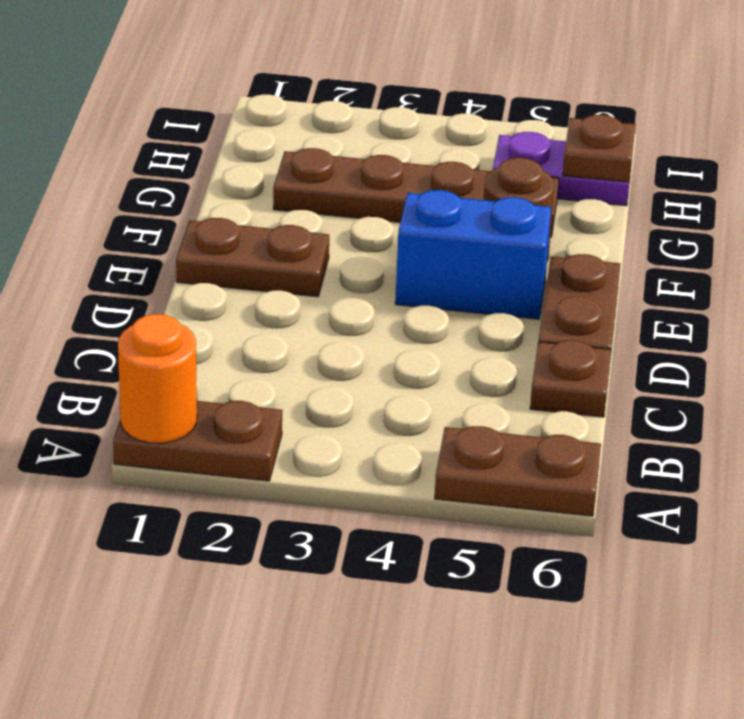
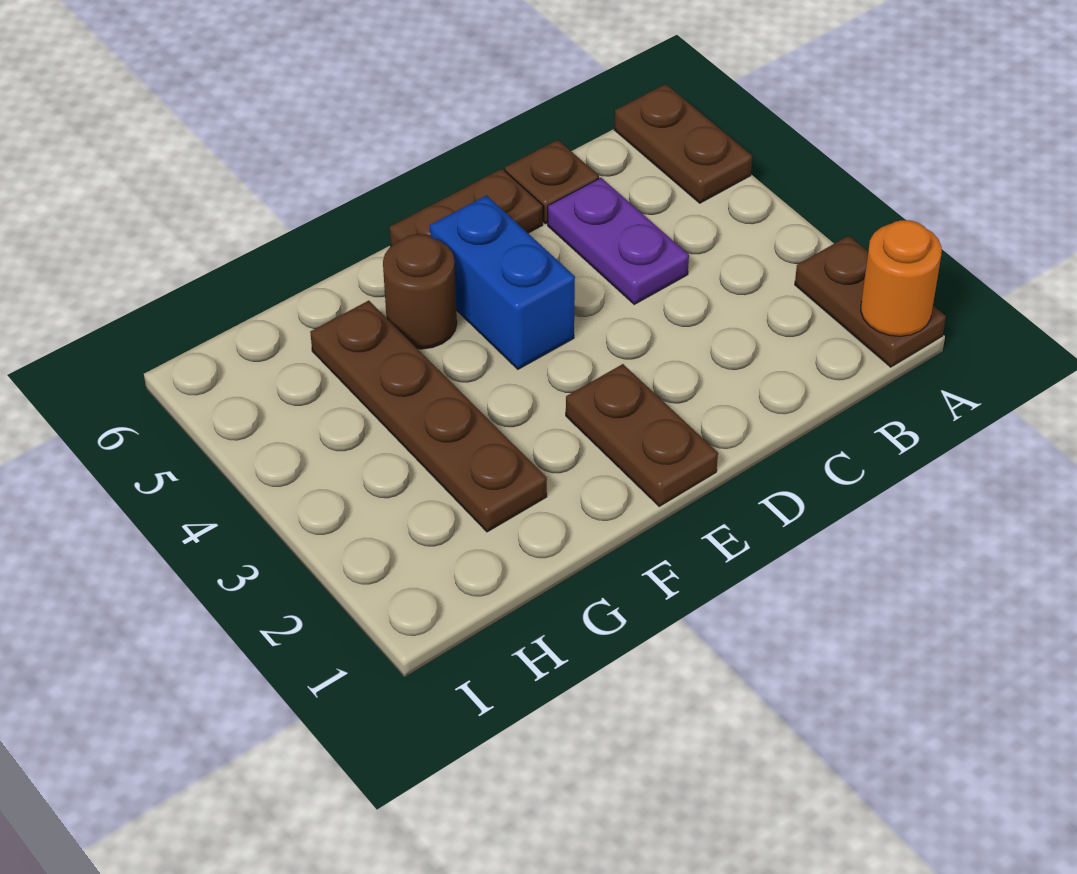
purple plate H5:H6 level 1 -> purple plate C4:C5 level 1
brown plate H6 level 2 -> none

